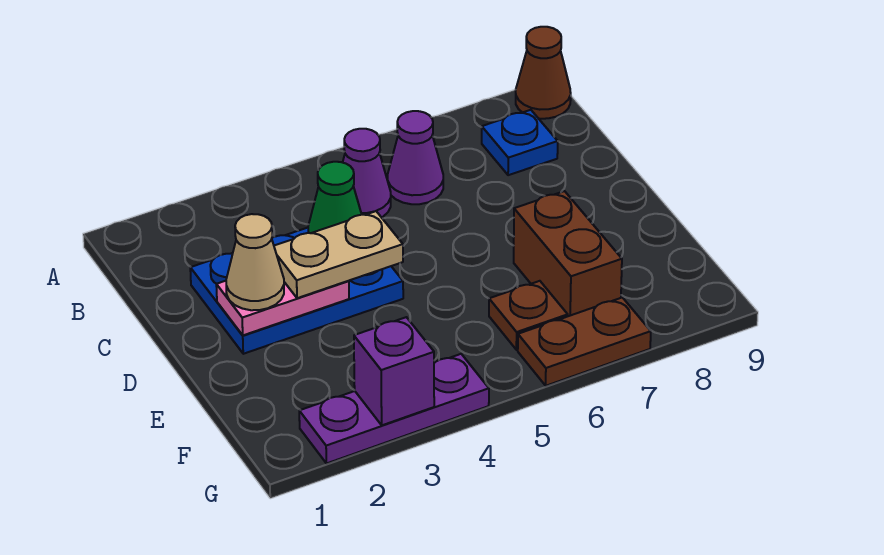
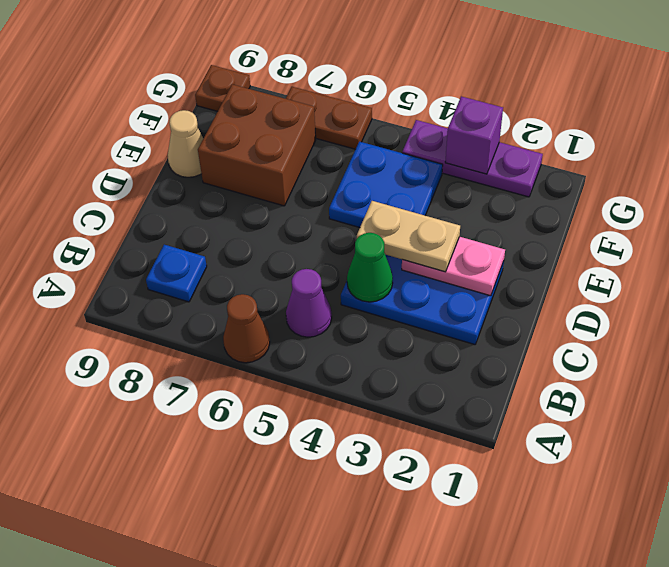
brown cone A9 level 1 -> brown cone A6 level 1
purple cone B6 level 1 -> none
tan cone D2 level 3 -> tan cone E9 level 1
none -> blue plate E4:F5 level 1
brown brick E7:F7 level 1 -> brown brick E7:F8 level 1
brown plate F6 level 1 -> brown plate G9 level 1

